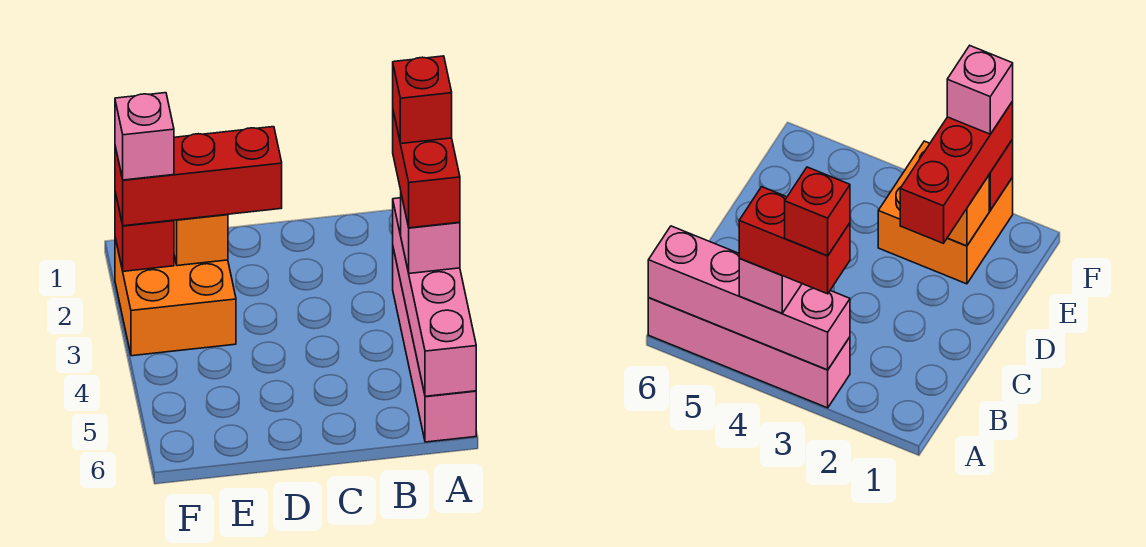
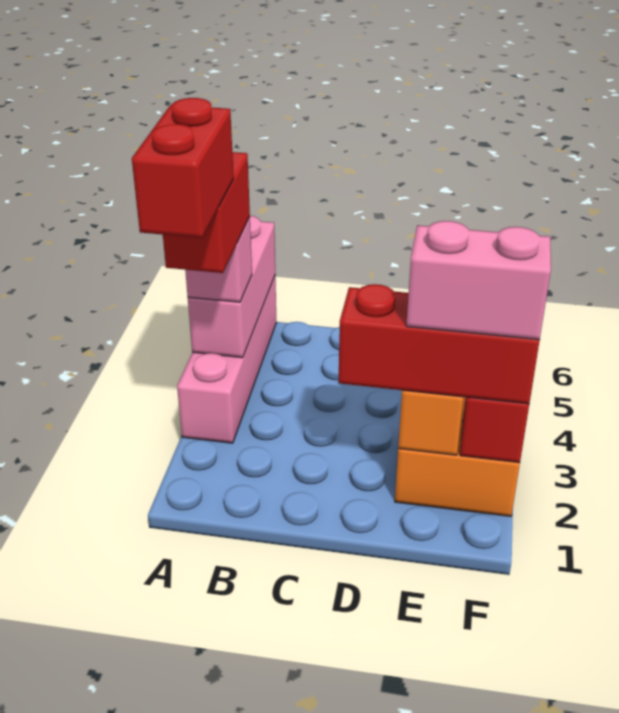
pink brick A3:A6 level 2 -> pink brick A4:A6 level 2
red brick A3 level 5 -> red brick A2:A3 level 5
pink brick F2 level 4 -> pink brick E2:F2 level 4

